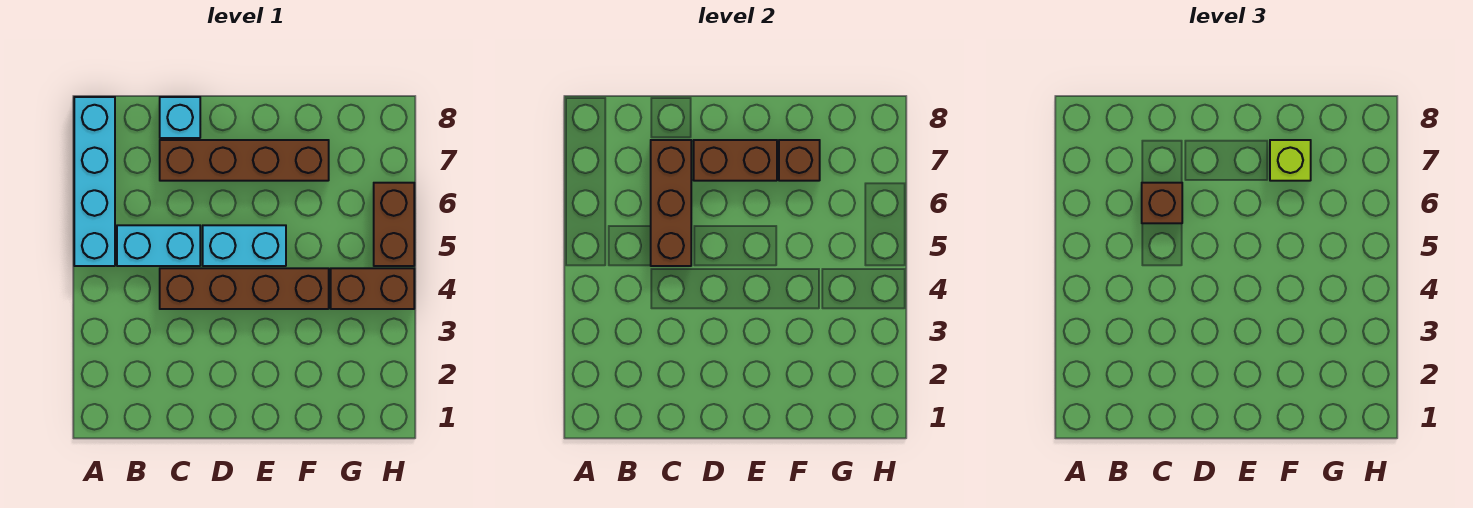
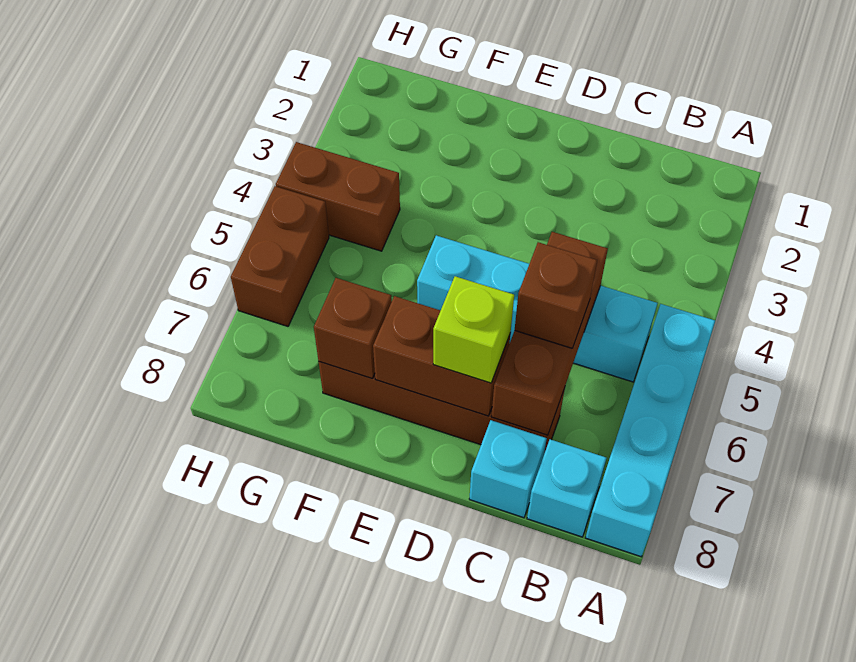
none -> cyan brick B8 level 1
brown brick C4:F4 level 1 -> none
lime brick F7 level 3 -> lime brick D7 level 3

